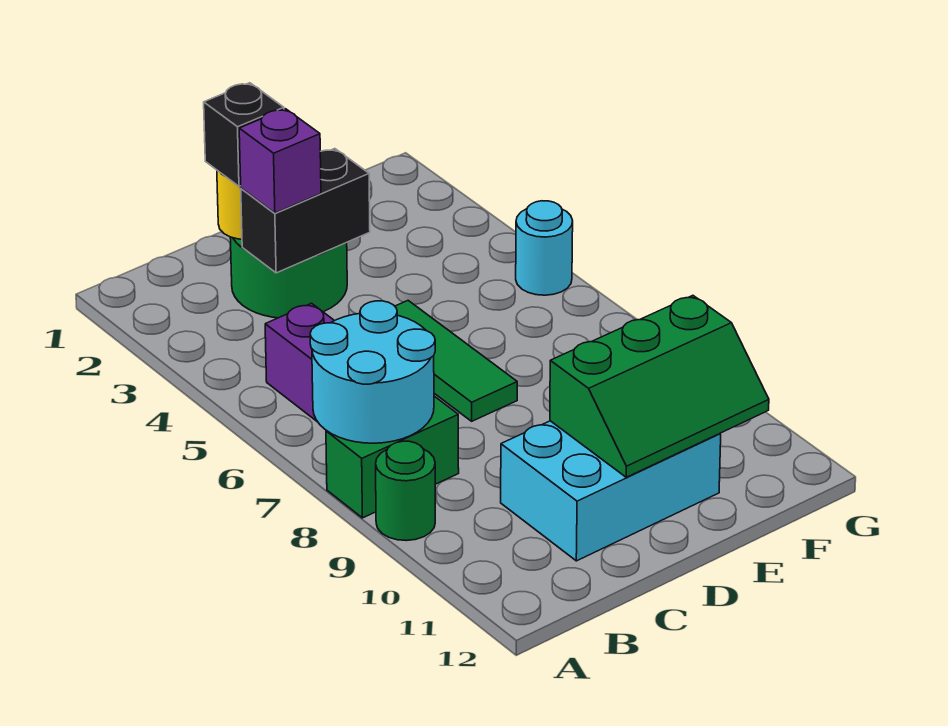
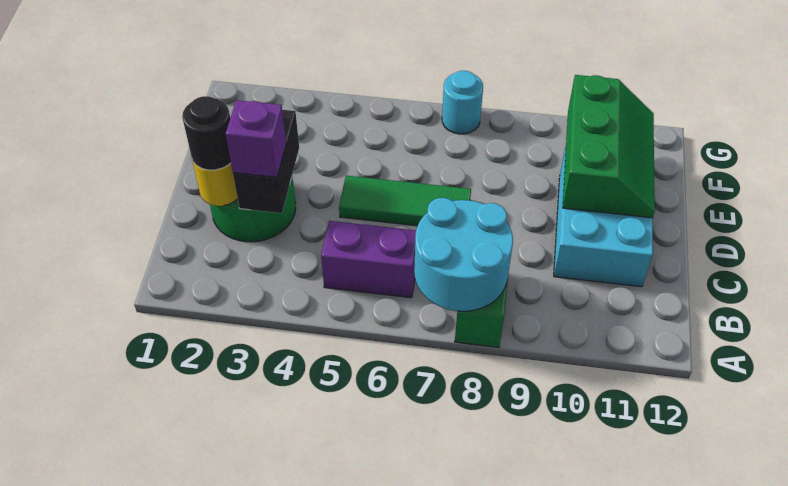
green round brick A9 level 1 -> none
black brick C2 level 3 -> black round brick C2 level 3
cyan round brick G5 level 1 -> cyan round brick G7 level 1

